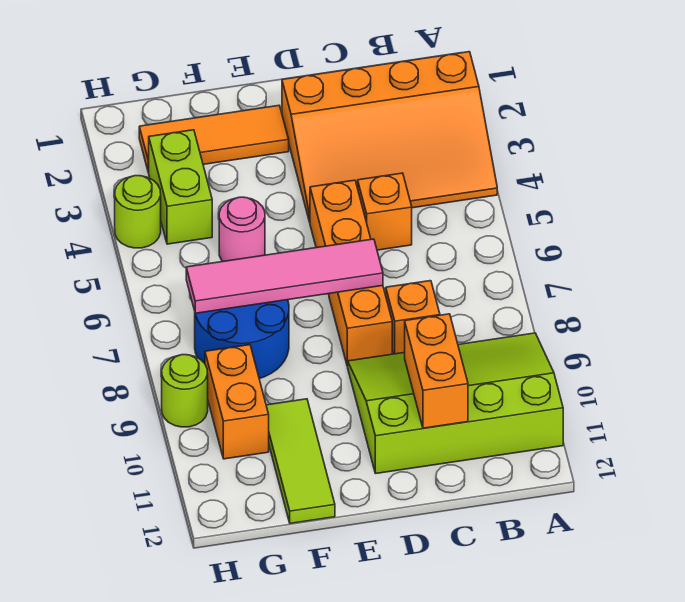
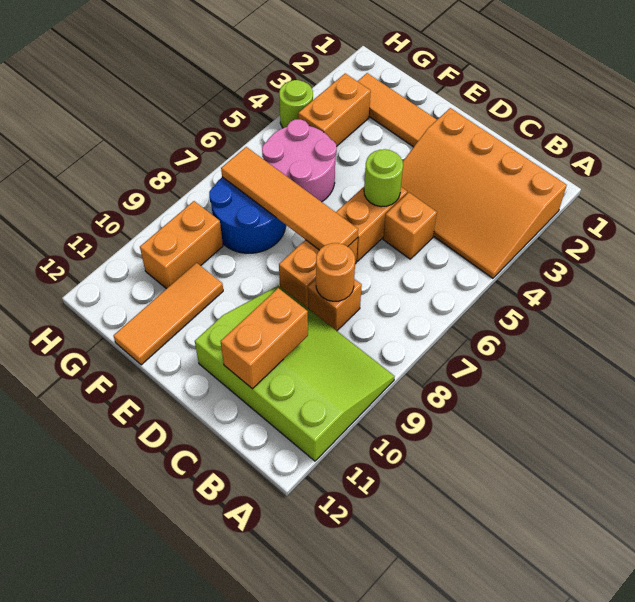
none -> orange round brick C8 level 2
pink tile D7:G7 level 2 -> orange tile D7:G7 level 2
pink round brick F5 level 1 -> pink round brick F5:G6 level 1
lime tile F10:F12 level 1 -> orange tile F10:F12 level 1
lime brick G3:G4 level 1 -> orange brick G3:G4 level 1
lime round brick H9 level 1 -> lime round brick D5 level 2

